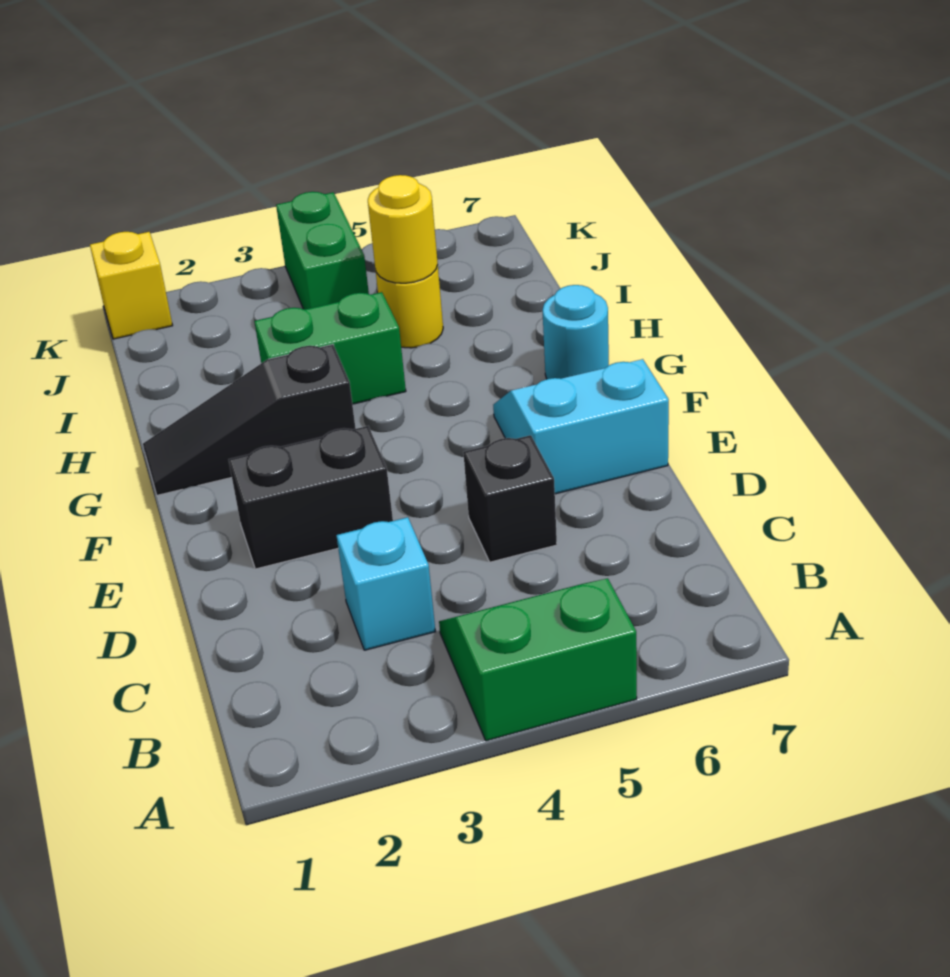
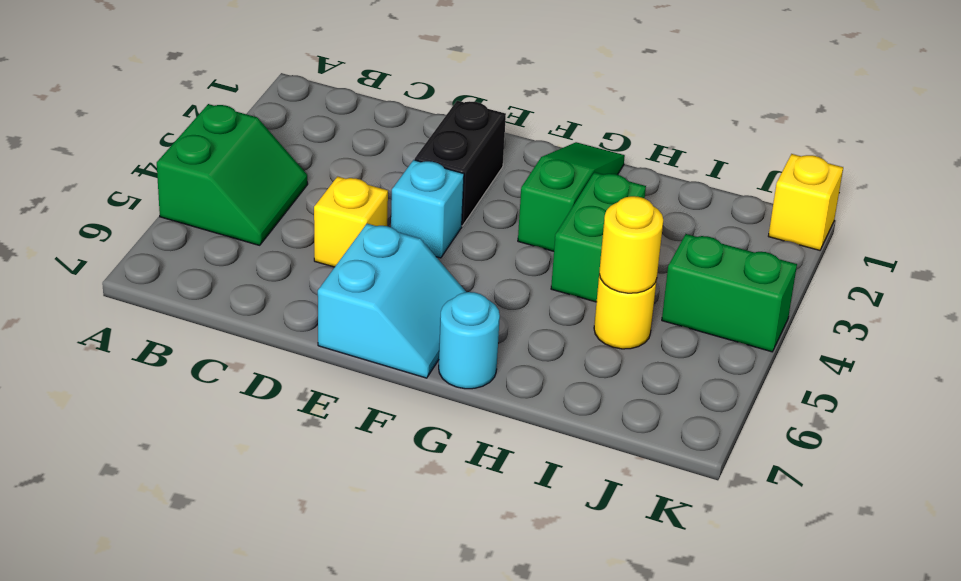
cyan brick C3 level 1 -> cyan brick E4 level 1
black brick D5 level 1 -> yellow brick D5 level 1
black slope G1:G3 level 1 top 3 -> green slope G1:G3 level 1 top 3

